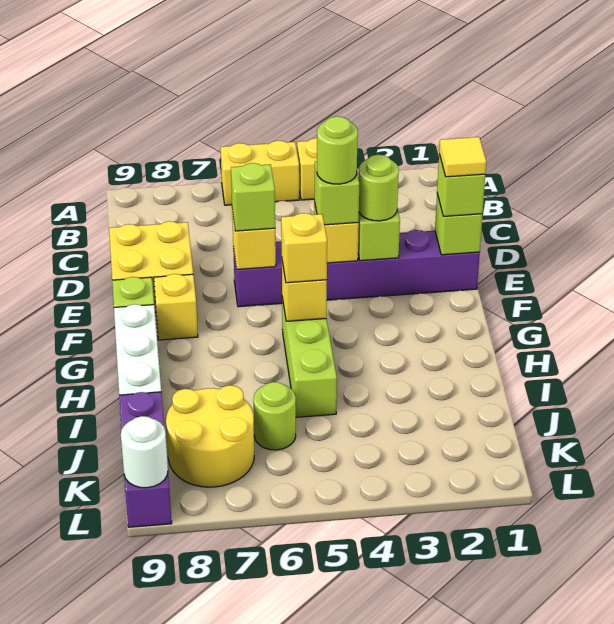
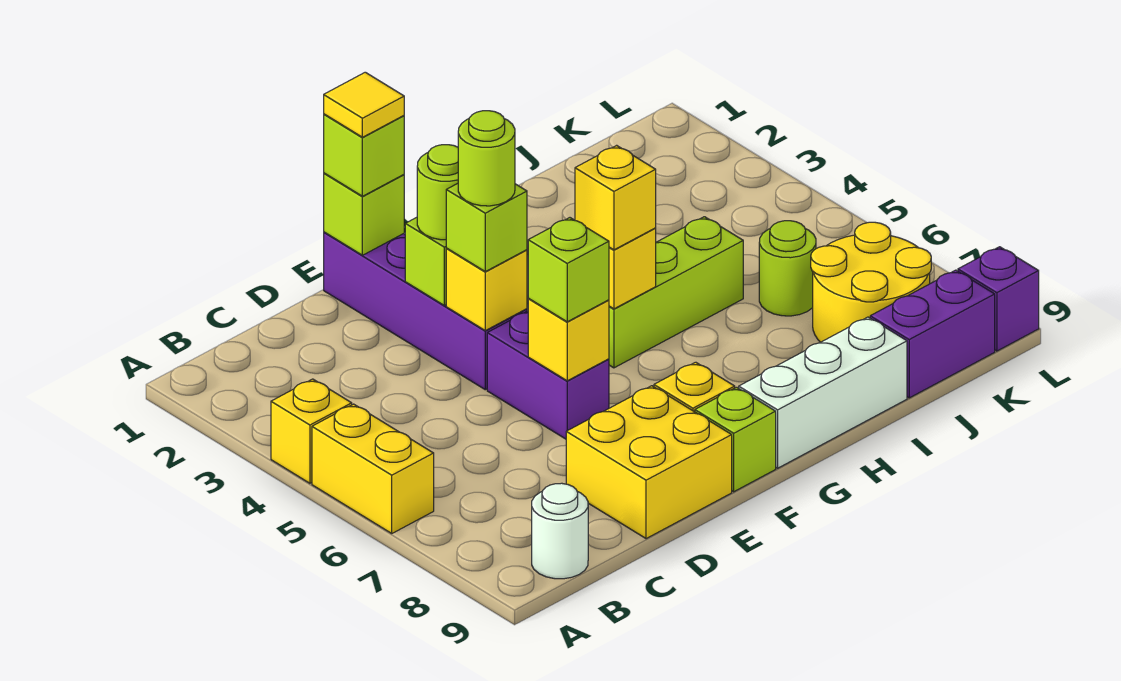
white round brick L9 level 2 -> white round brick B9 level 1

